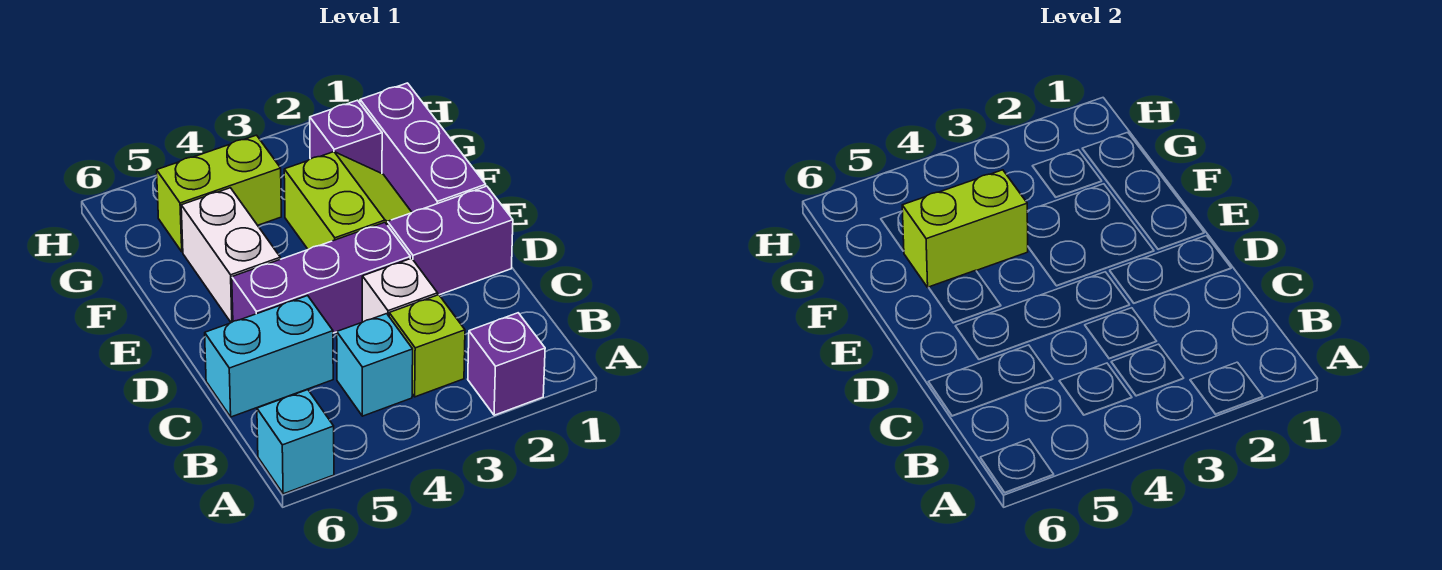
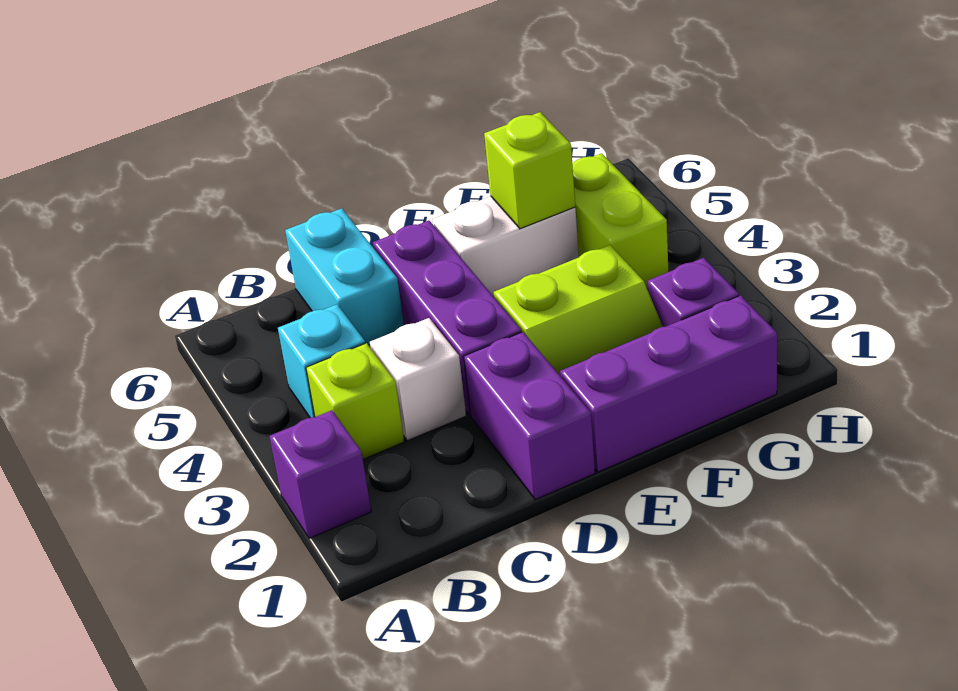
cyan brick A6 level 1 -> none
lime brick F4:F5 level 2 -> lime brick F5 level 2

